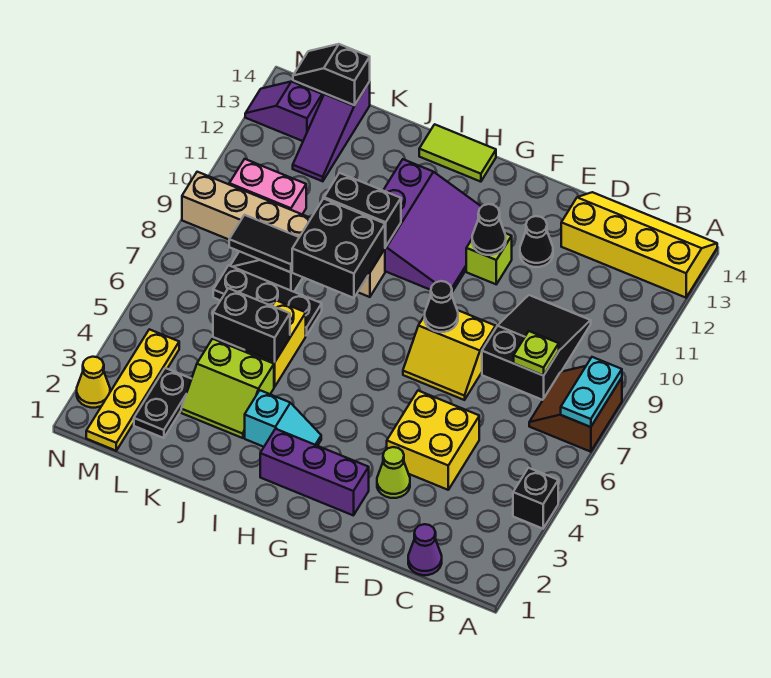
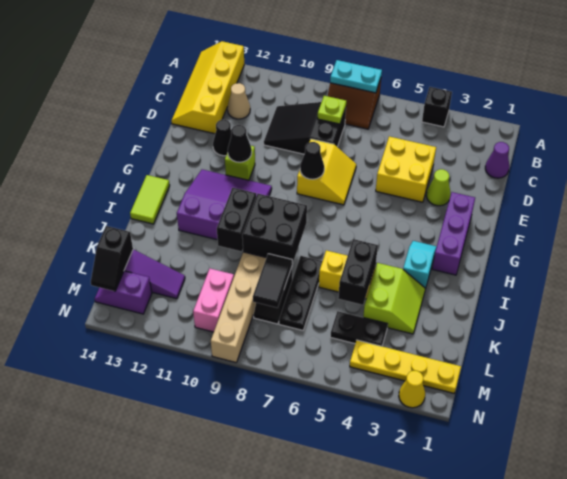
none -> tan cone C12 level 1
black plate L2:L3 level 1 -> black plate L4:L5 level 1
purple slope M13:N13 level 1 top M -> purple slope M13:M14 level 1 top 13

